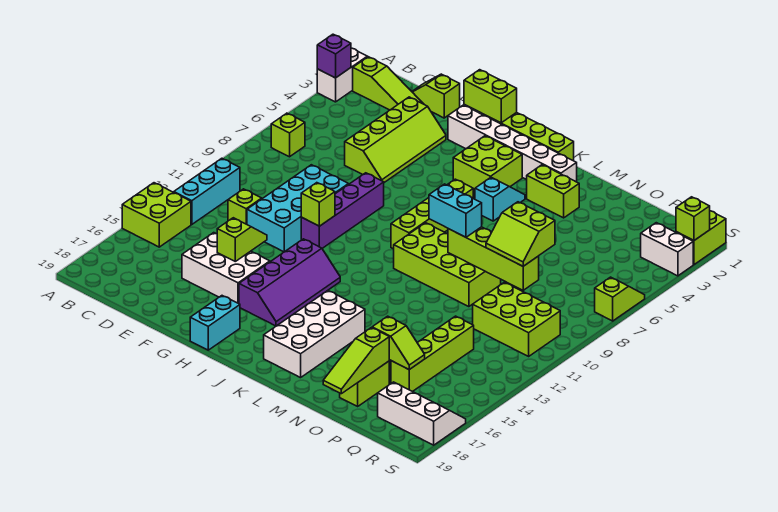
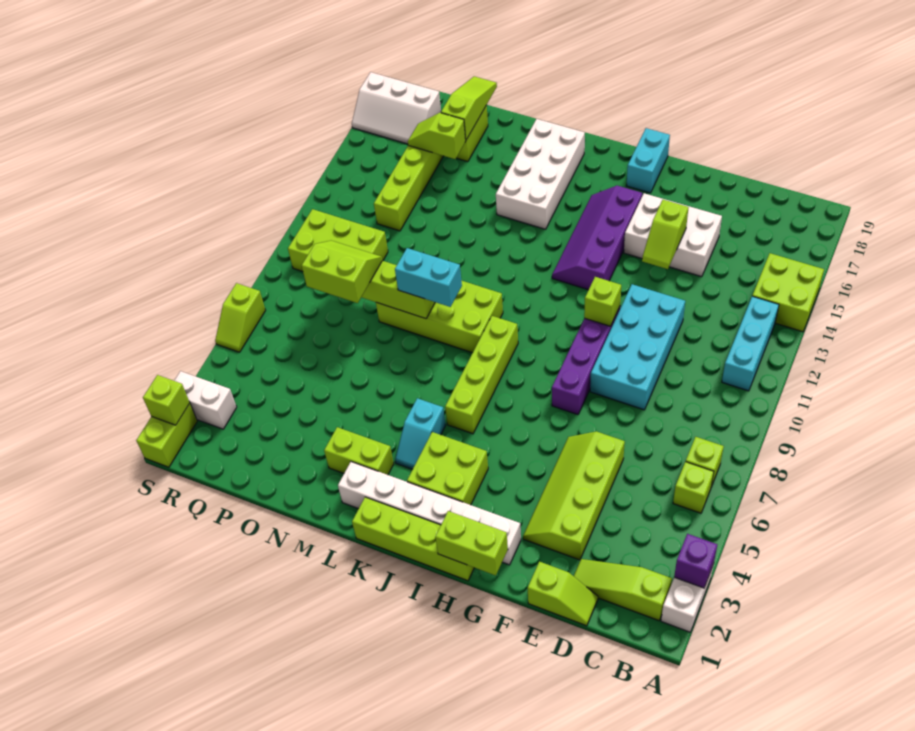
lime brick D12 level 1 -> lime brick B6 level 1

